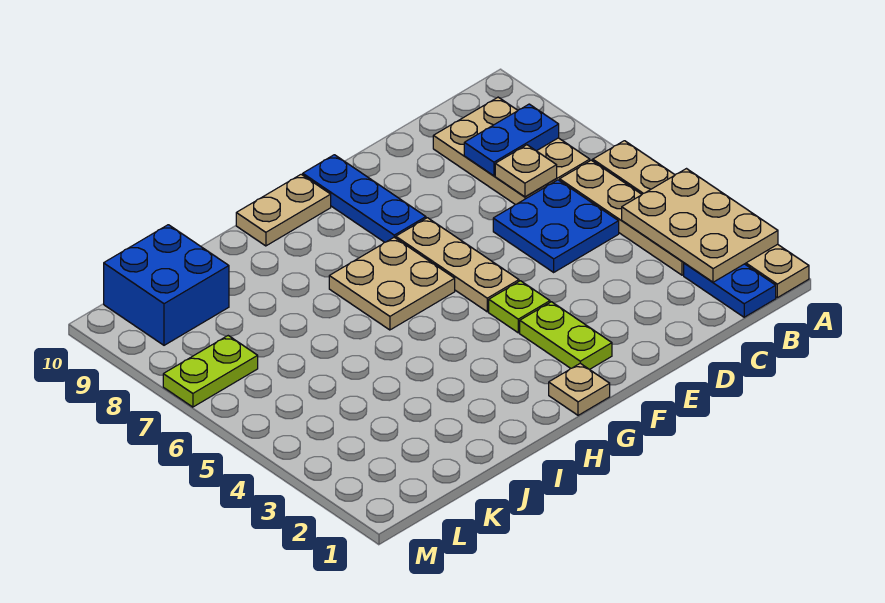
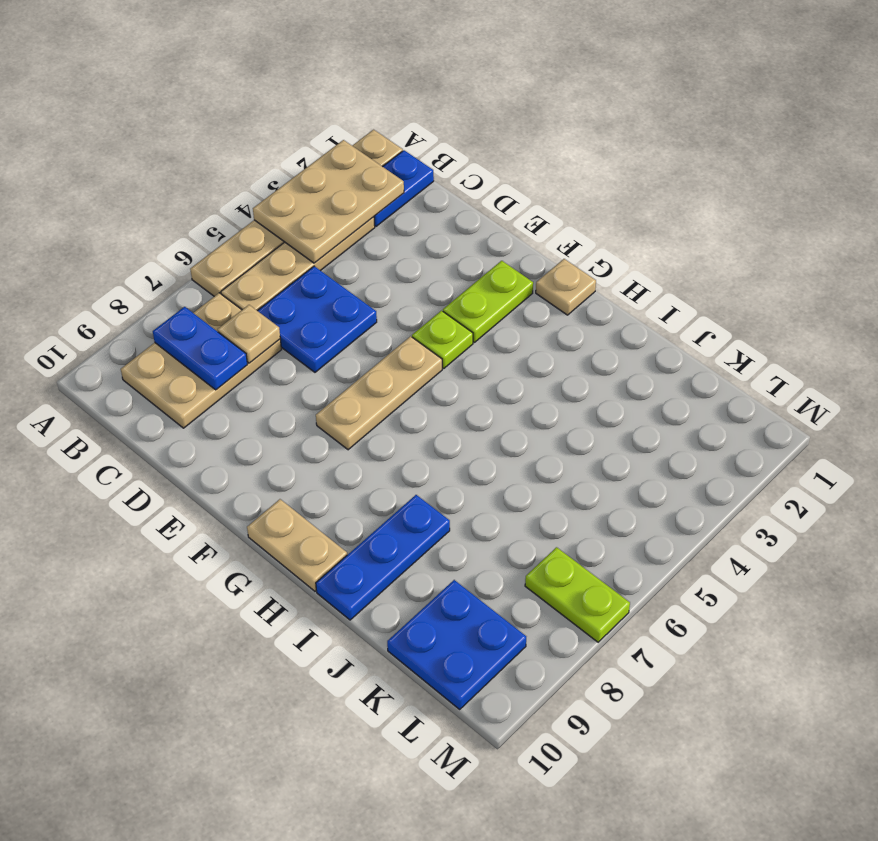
blue plate F8:F10 level 1 -> blue plate I8:I10 level 1
tan plate G6:H7 level 1 -> none
blue brick K9:L10 level 1 -> blue plate K9:L10 level 1

